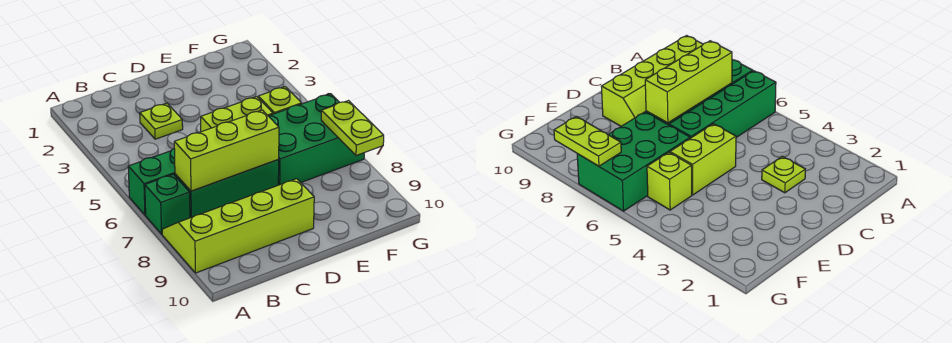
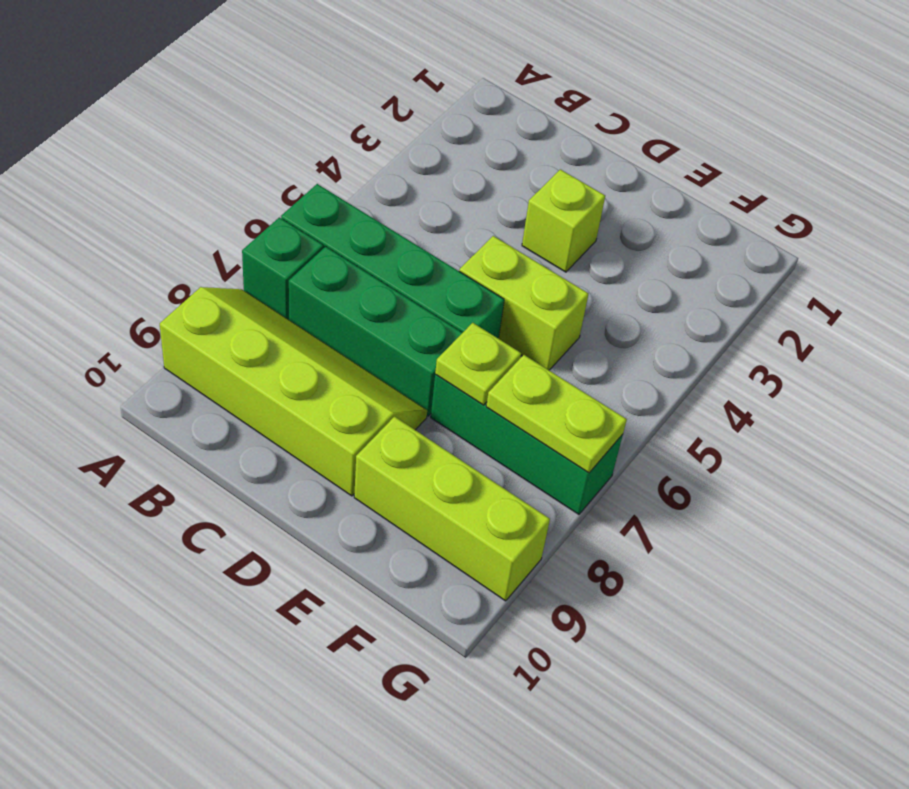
lime brick B7:D7 level 2 -> lime brick E9:G9 level 1
lime plate C3 level 1 -> lime plate E7 level 2
green brick E6:G7 level 1 -> green brick E7:G7 level 1
lime brick F5 level 1 -> lime brick D3 level 1
lime plate G7:G8 level 2 -> lime plate F7:G7 level 2

